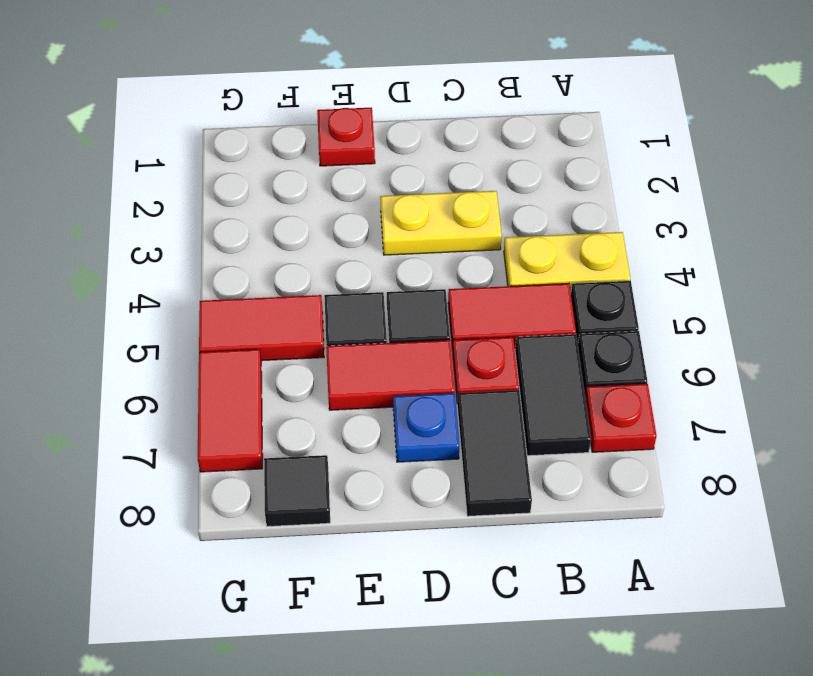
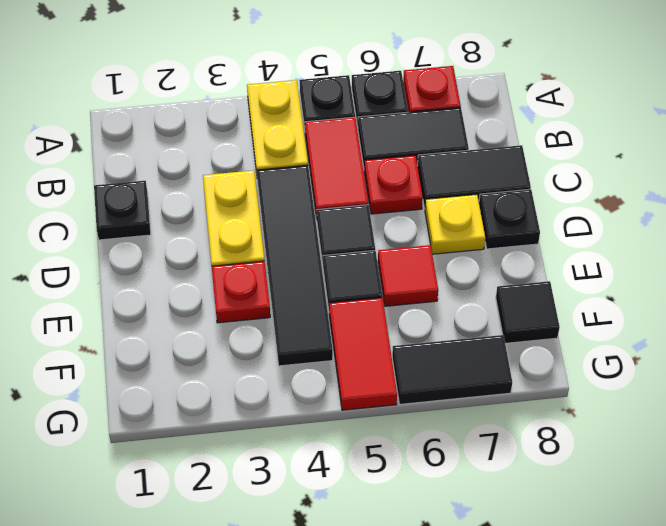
none -> black plate C1 level 1
none -> black tile C4:F4 level 1
red tile D6:E6 level 1 -> red tile E6 level 1
blue plate D7 level 1 -> yellow plate D7 level 1
none -> black plate D8 level 1
red plate E1 level 1 -> red plate E3 level 1
red tile G6:G7 level 1 -> black tile G6:G7 level 1

